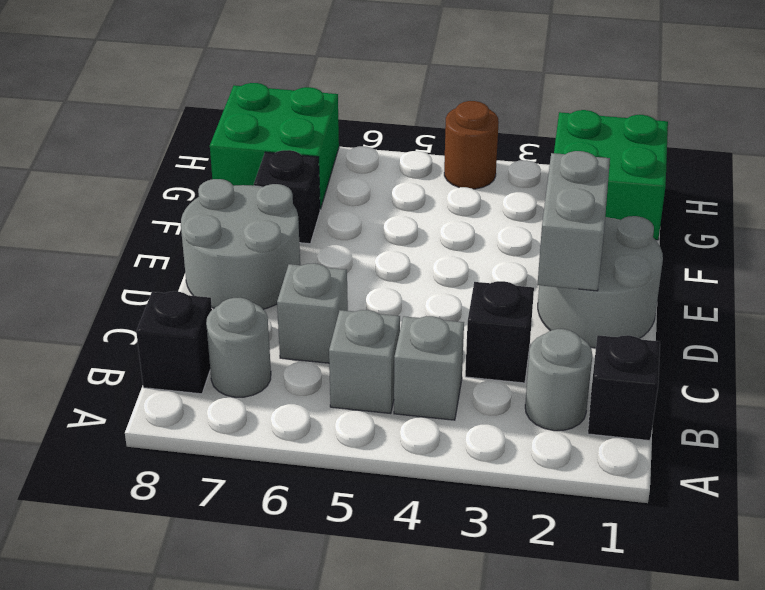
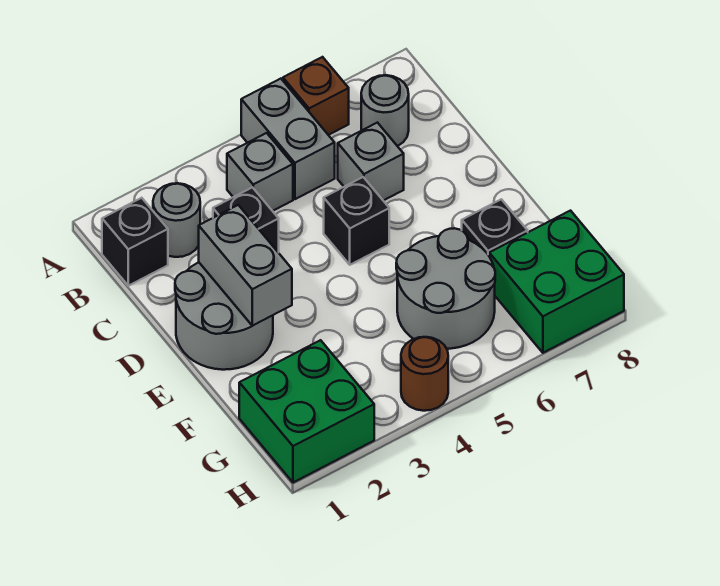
none -> brown brick A6 level 1
grey brick B5 level 1 -> grey brick A5:B5 level 1
black brick B8 level 1 -> black brick D5 level 1
grey round brick D7:E8 level 1 -> grey round brick F5:G6 level 1

